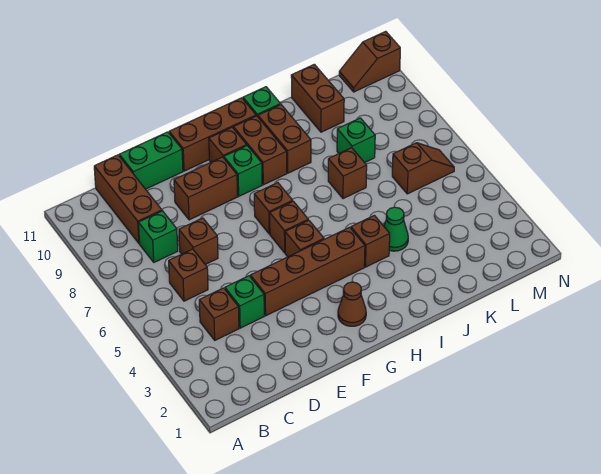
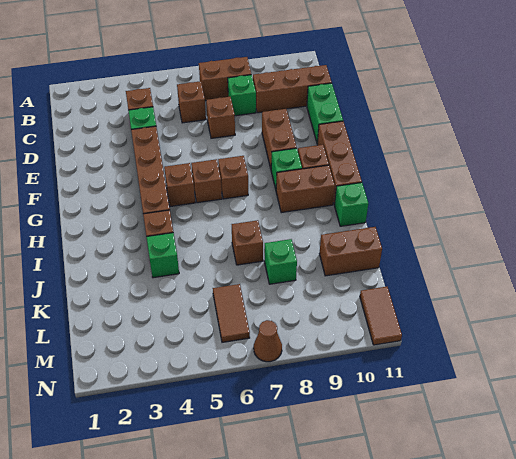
brown cone G2 level 1 -> brown cone N7 level 1
brown brick I9:I10 level 1 -> brown brick B7:B8 level 1
green cone J4 level 1 -> green brick J4 level 1
brown slope L6:M6 level 1 top L -> brown tile L6:M6 level 1
brown slope M11:N11 level 1 top N -> brown tile M11:N11 level 1

